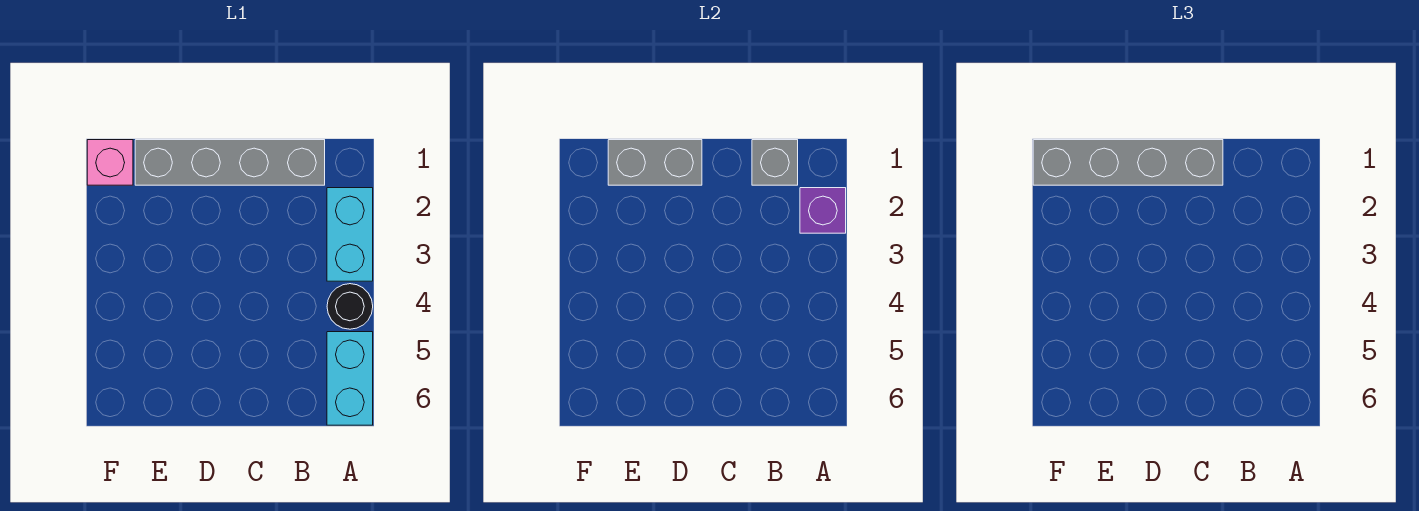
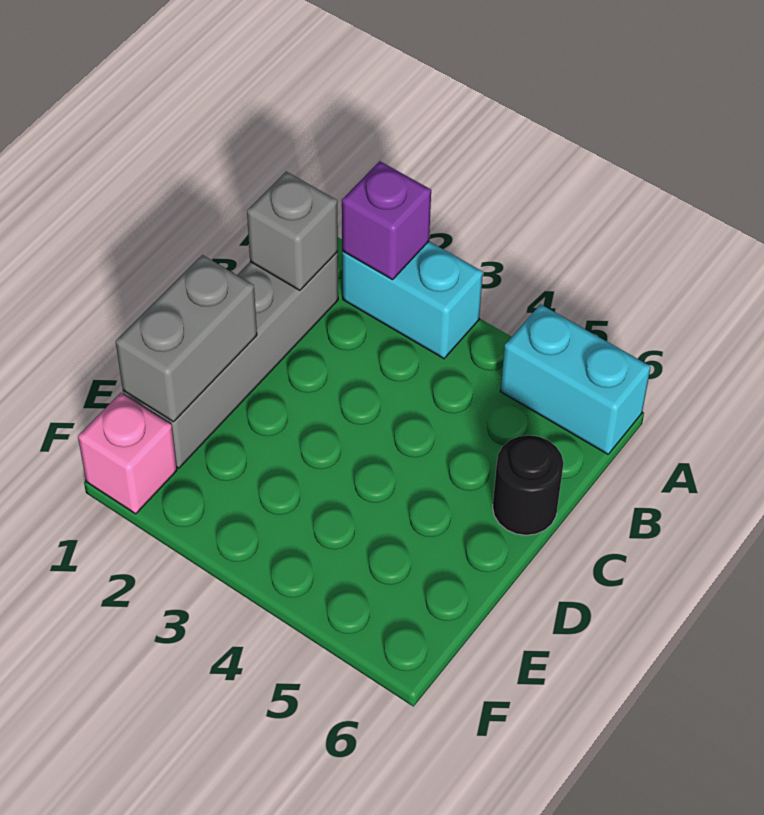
black round brick A4 level 1 -> black round brick C6 level 1
grey brick C1:F1 level 3 -> none

